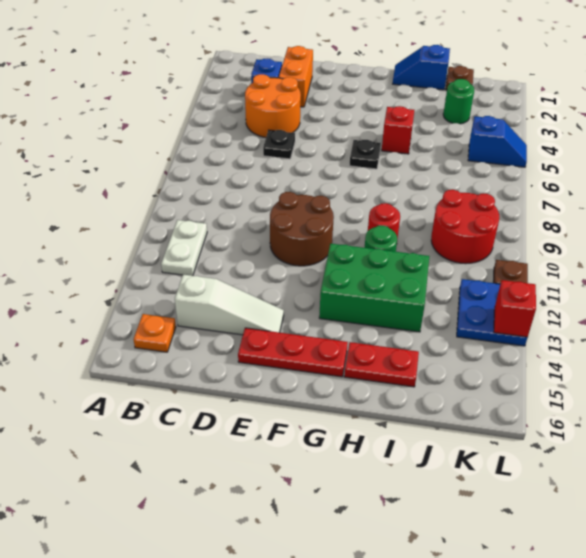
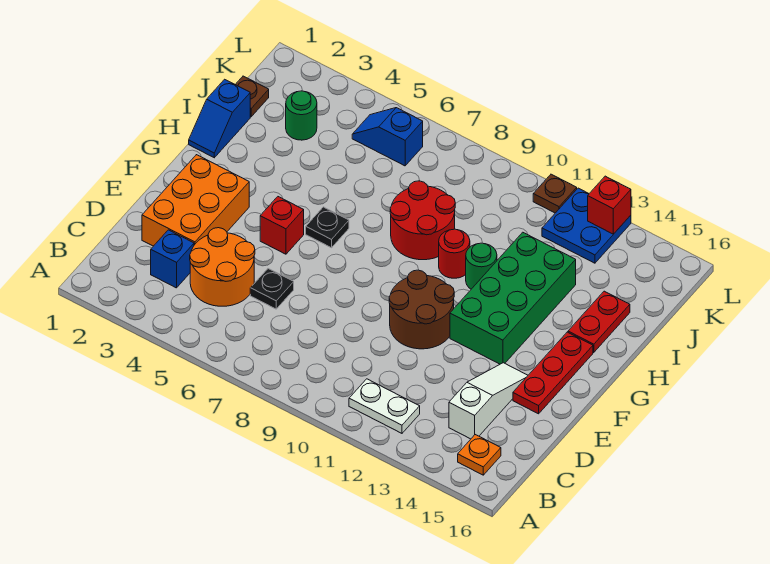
orange brick D2:D3 level 1 -> orange brick D2:F3 level 1
green brick G12:I13 level 1 -> green brick F12:I13 level 1
red brick H5 level 1 -> red brick F5 level 1
red round brick J9:K10 level 1 -> red round brick H8:I9 level 1
blue slope K5:L5 level 1 top K -> blue slope K5:K6 level 1 top 6

